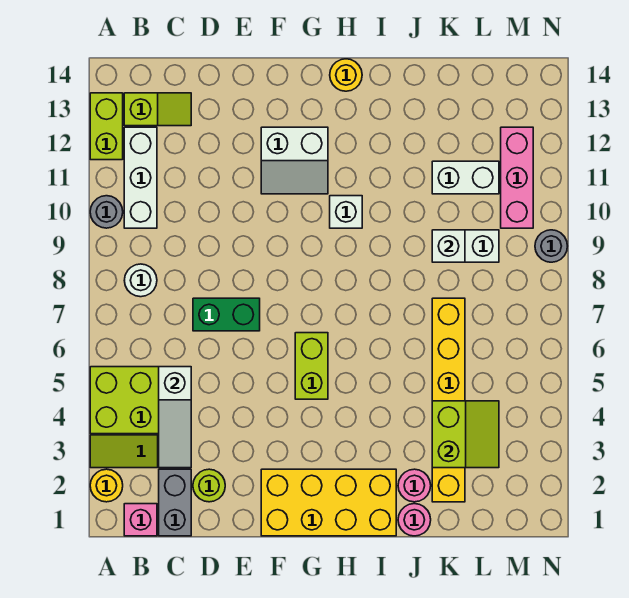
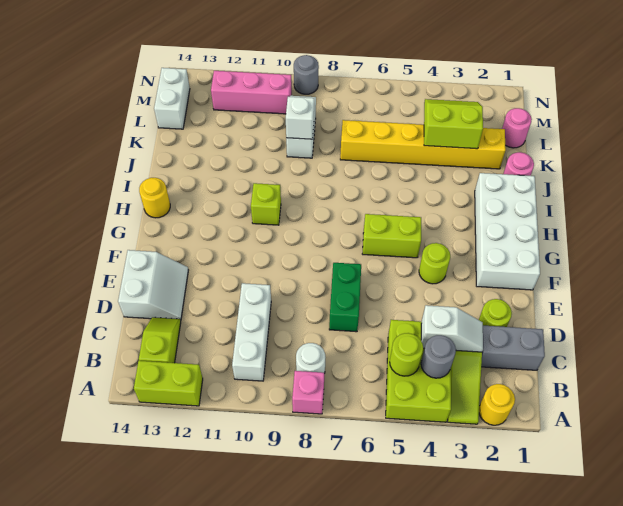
grey round brick A10 level 1 -> grey round brick B4 level 2
pink brick B1 level 1 -> pink brick A8 level 1
none -> lime round brick B5 level 2
white brick B10:B12 level 1 -> white brick B10:D10 level 1
white slope C3:C5 level 2 top 5 -> white slope C3:C4 level 2 top 4
yellow brick F1:I2 level 1 -> white brick F1:I2 level 1
none -> lime round brick F4 level 1
white slope F11:G12 level 1 top 12 -> white slope D13:E14 level 1 top 14
white brick H10 level 1 -> lime brick H10 level 1
pink round brick J2 level 1 -> pink round brick L1 level 1
white brick K11:L11 level 1 -> white brick L14:M14 level 1

